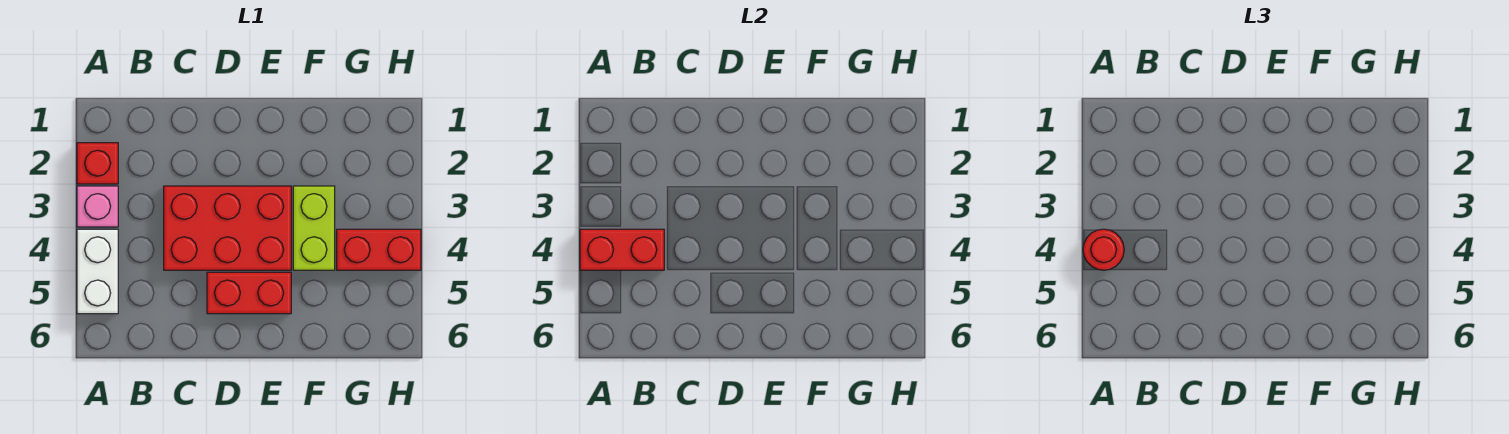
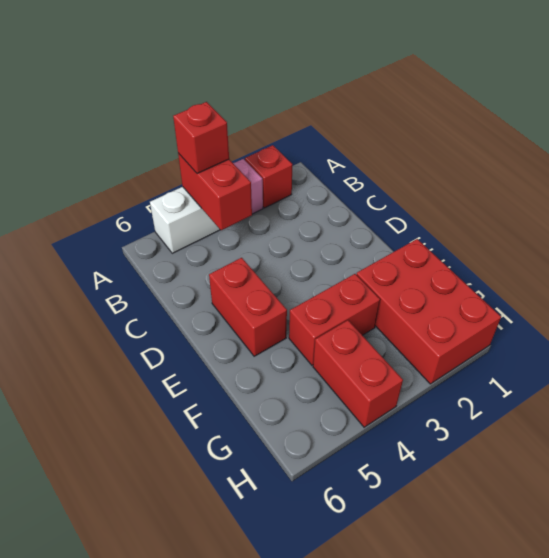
red round brick A4 level 3 -> red brick A4 level 3
red brick C3:E4 level 1 -> red brick F1:H2 level 1
lime brick F3:F4 level 1 -> red brick F3:F4 level 1

